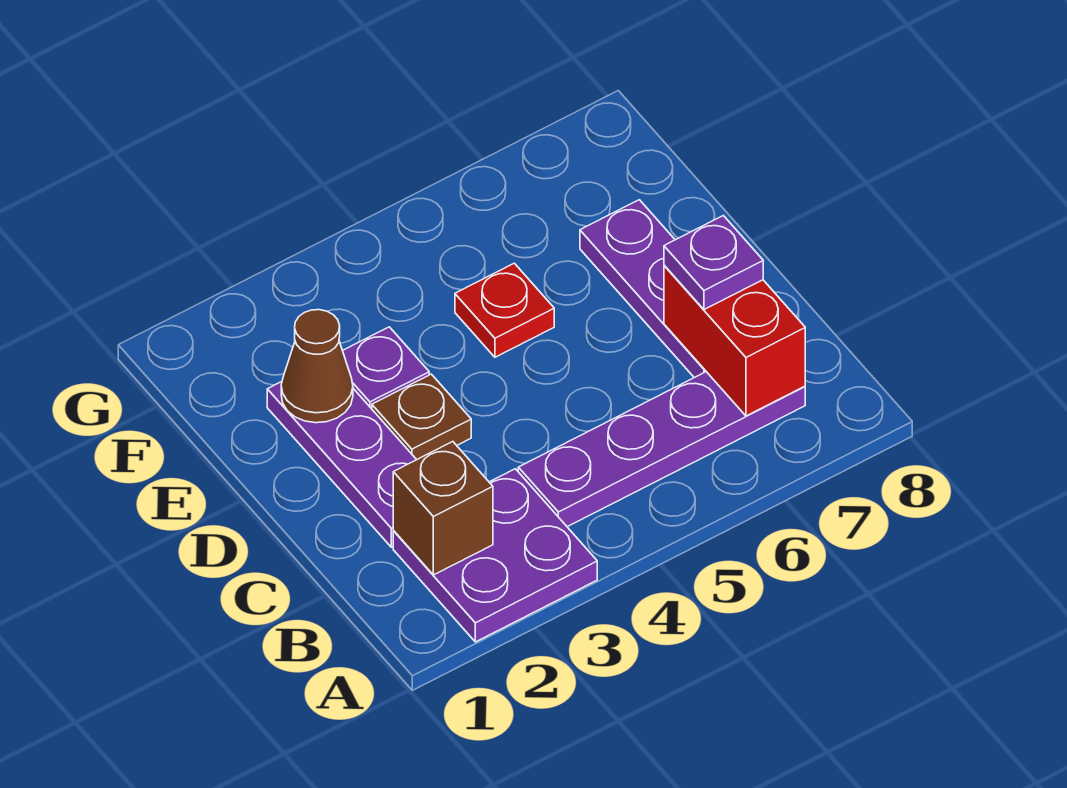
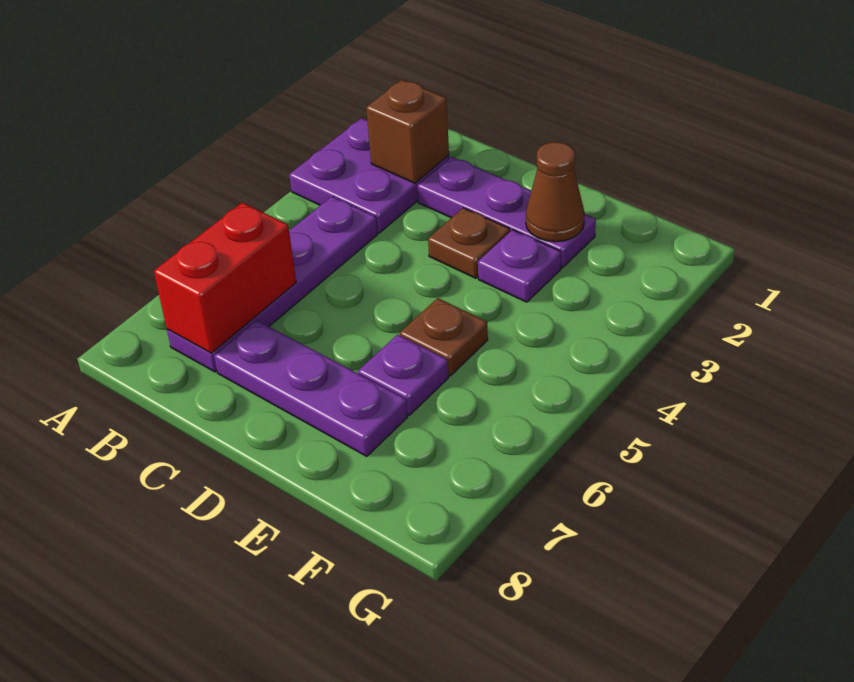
red brick B7:C7 level 2 -> red brick B6:B7 level 2
purple plate C7 level 3 -> purple plate E6 level 1
red plate E5 level 1 -> brown plate E5 level 1

